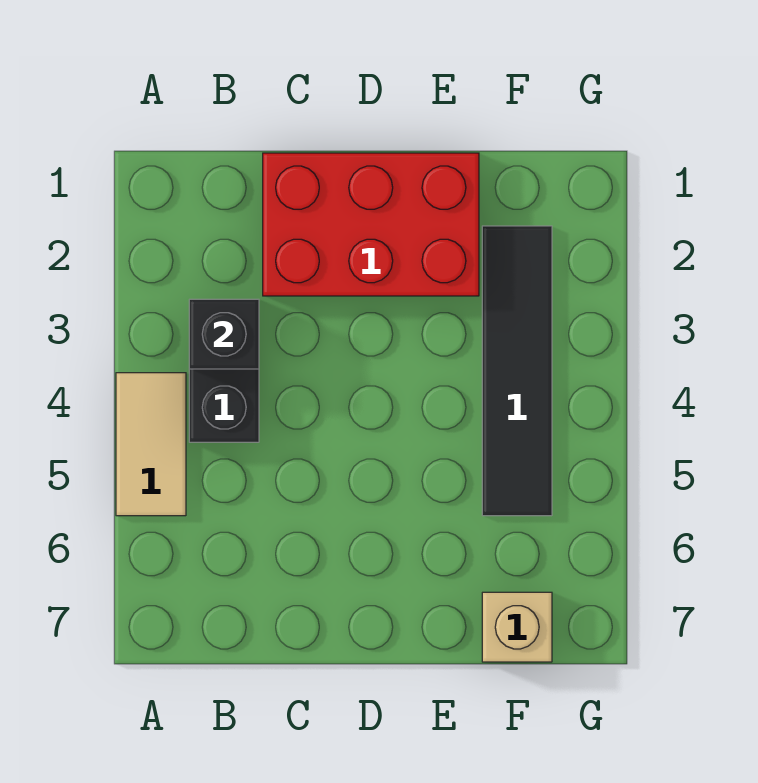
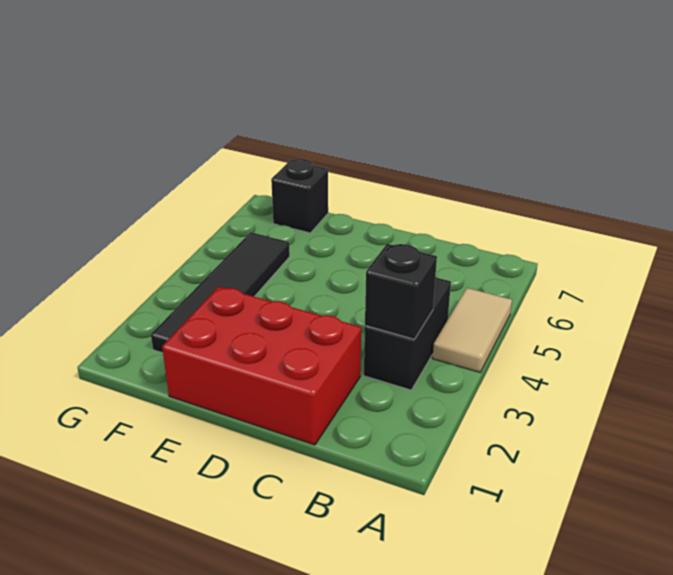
tan brick F7 level 1 -> black brick F7 level 1

